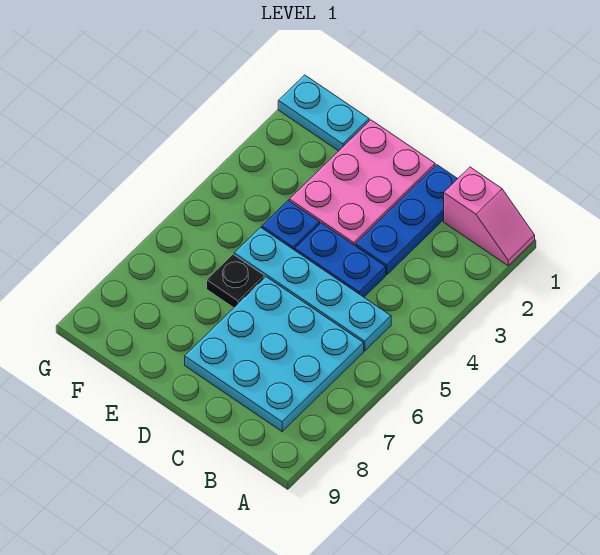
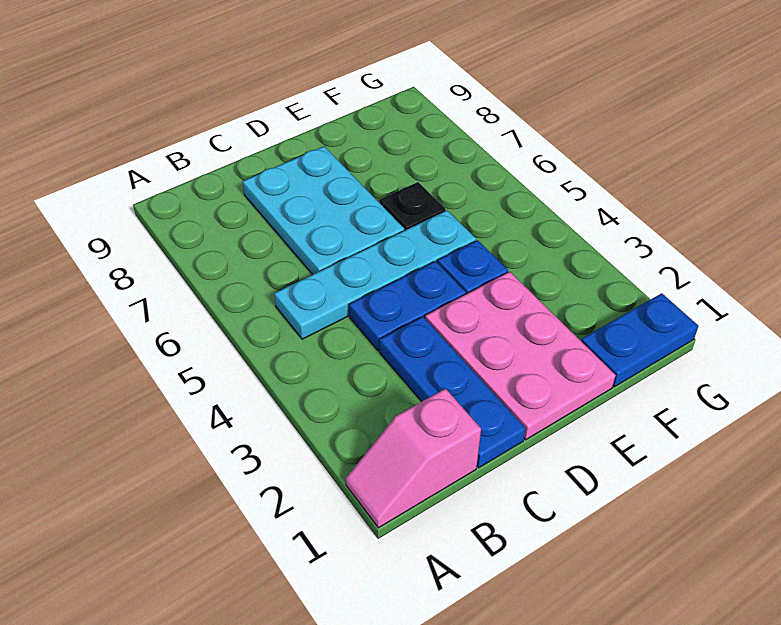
cyan plate B6:D8 level 1 -> cyan plate C6:D8 level 1
cyan plate F1:G1 level 1 -> blue plate F1:G1 level 1

